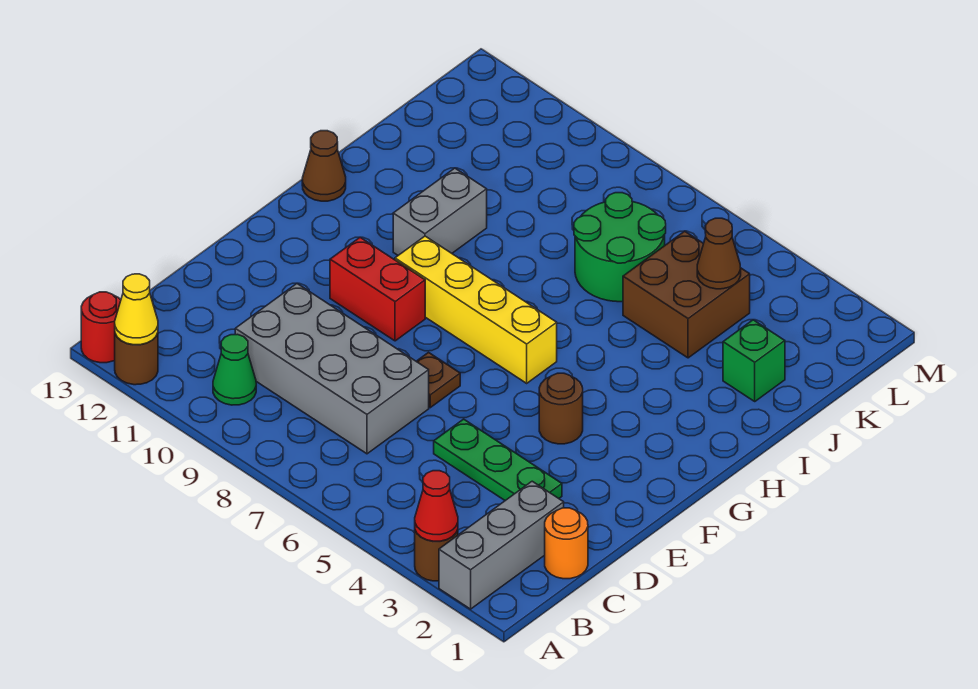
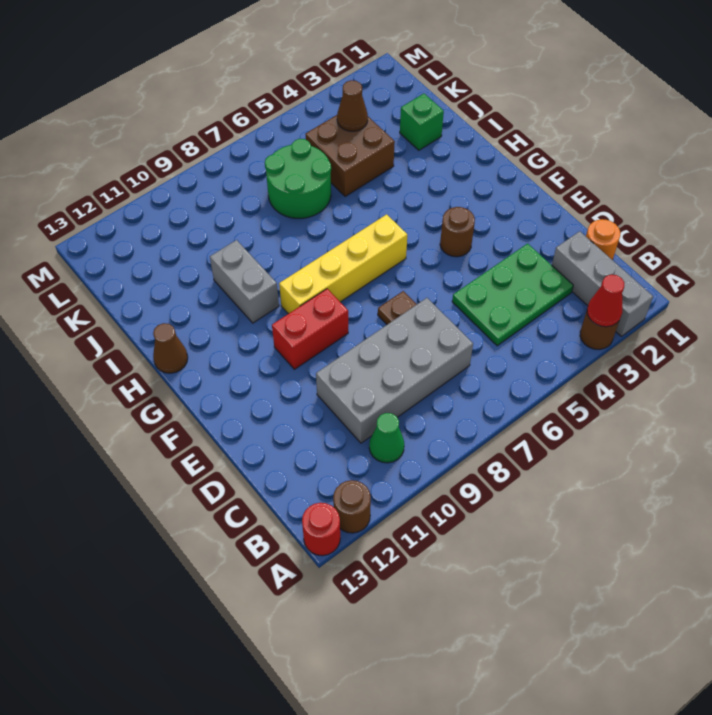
yellow cone A12 level 2 -> none
green plate D3:D5 level 1 -> green plate C3:D5 level 1

